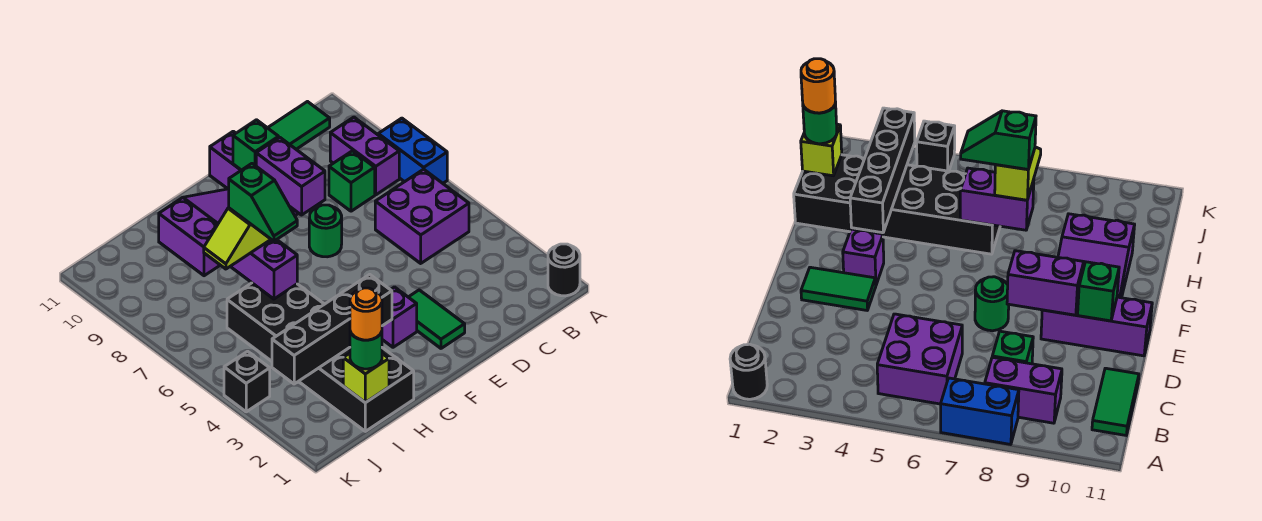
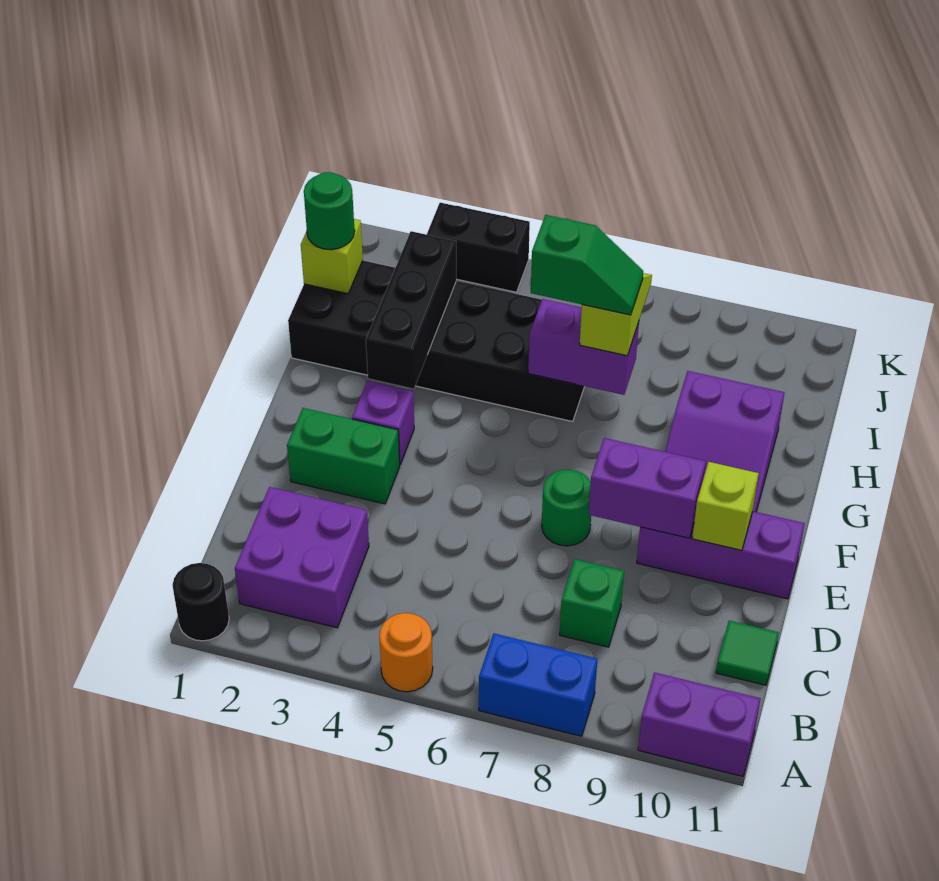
purple brick B5:C6 level 1 -> purple brick B2:C3 level 1
purple brick B8:B9 level 1 -> purple brick A10:A11 level 1
green tile B11:C11 level 1 -> green tile C11 level 1
green tile E2:E3 level 1 -> green brick E2:E3 level 1
green brick E10 level 2 -> lime brick E10 level 2
black brick G3:J3 level 2 -> black brick G3:I3 level 2
green slope H6:H7 level 4 top 7 -> green slope H6:H7 level 4 top 6
orange round brick I1 level 4 -> orange round brick A5 level 1
black brick K4 level 1 -> black brick K3:K4 level 1

